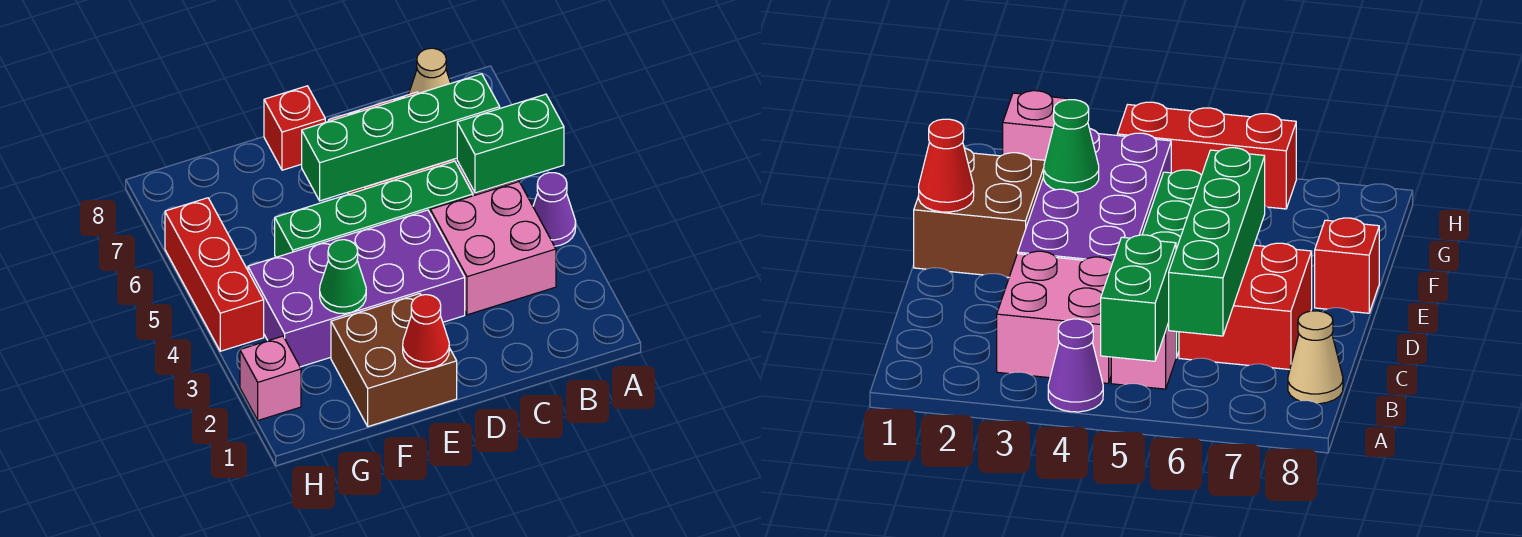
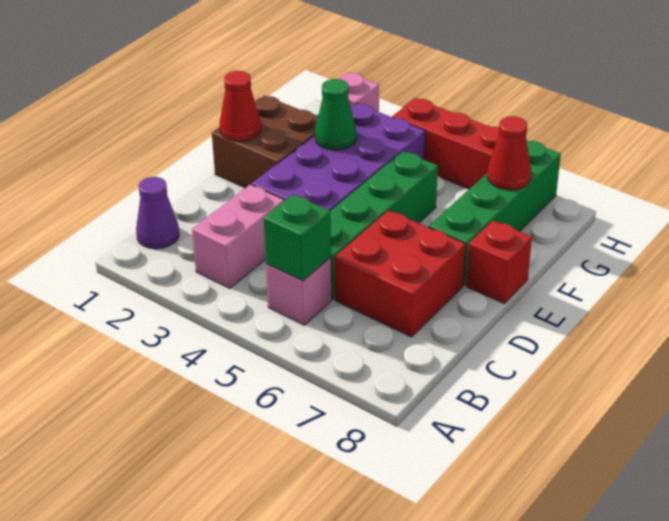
purple cone A4 level 1 -> purple cone B1 level 1
green brick A5:B5 level 2 -> green brick B5 level 2
pink brick B3:C4 level 1 -> pink brick B3:C3 level 1
green brick B6:E6 level 2 -> green brick E7:H7 level 1
tan cone B8 level 1 -> none
none -> red cone G7 level 2

